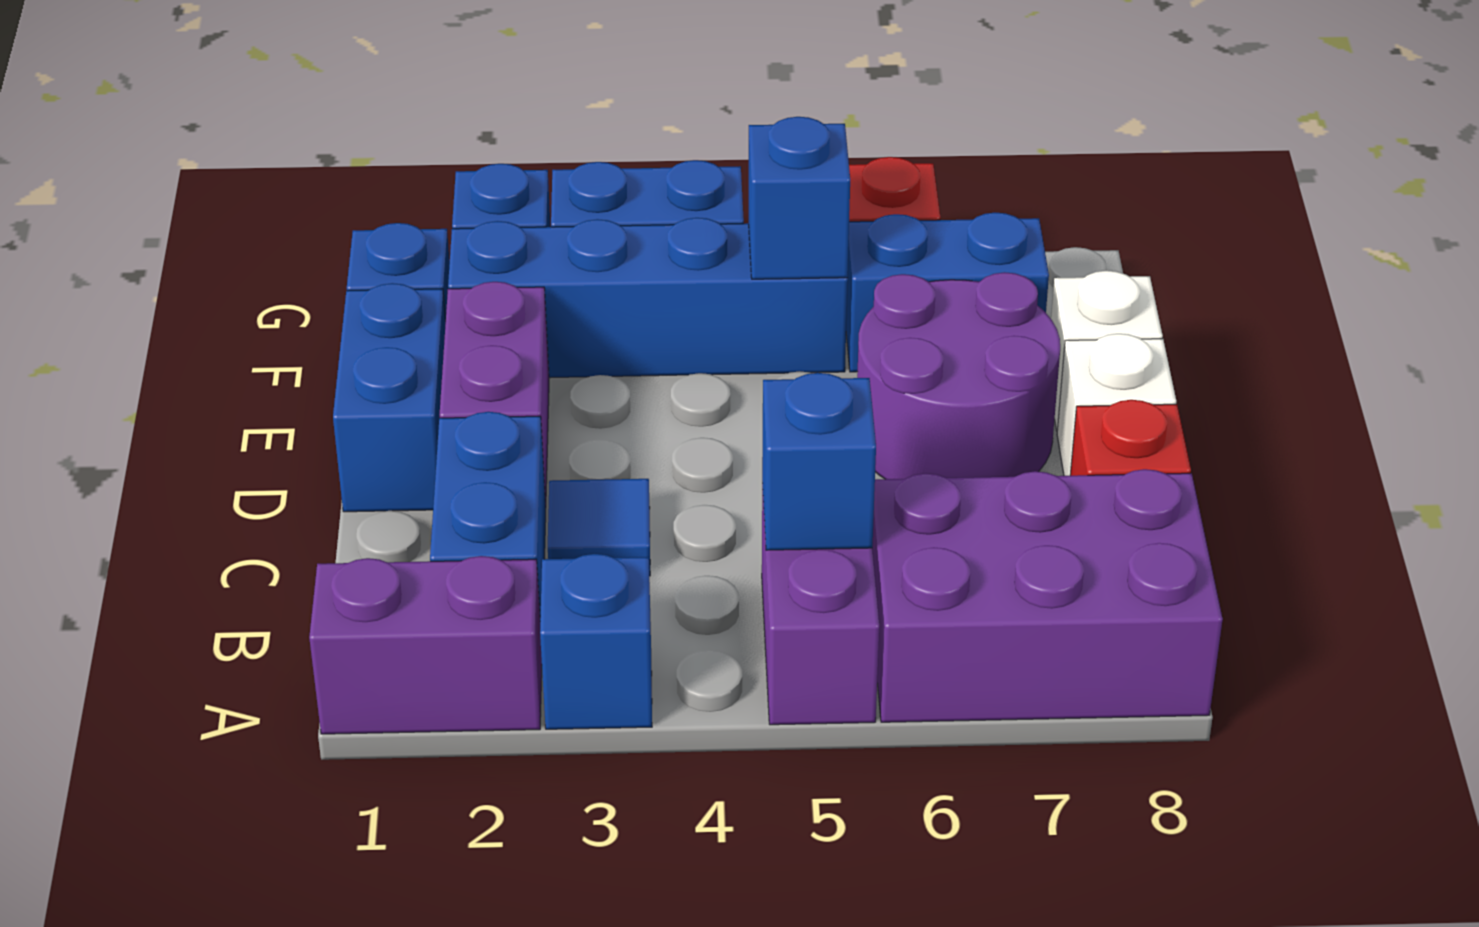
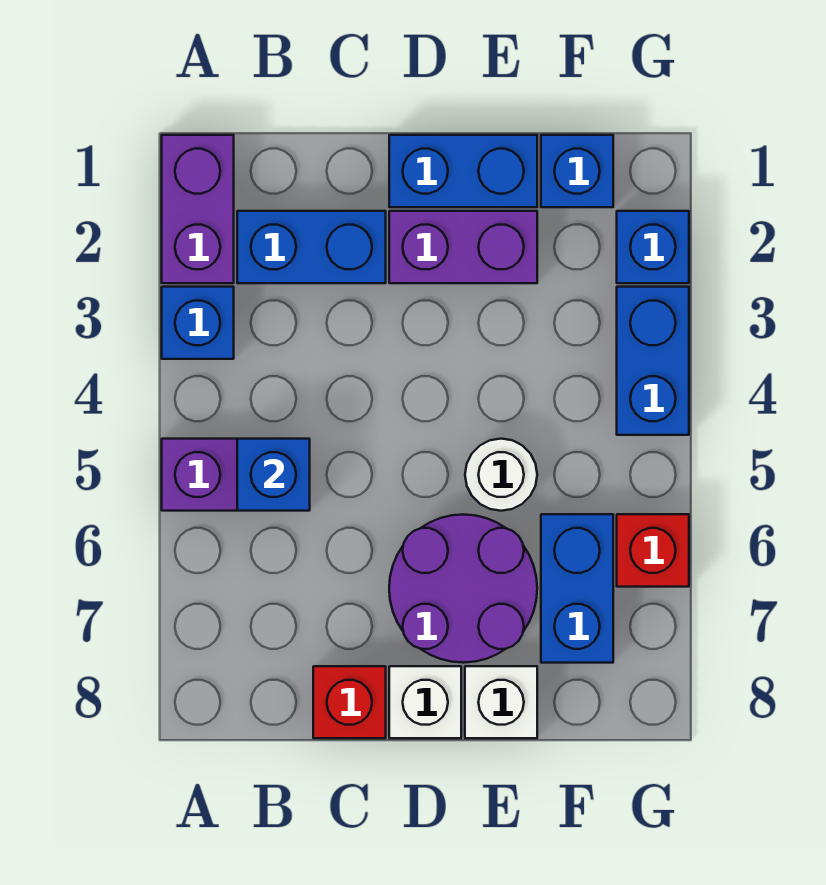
purple brick A6:B8 level 1 -> none
blue tile C3 level 1 -> none
none -> white round brick E5 level 1
blue brick F2:F5 level 1 -> none
blue brick F5 level 2 -> none

